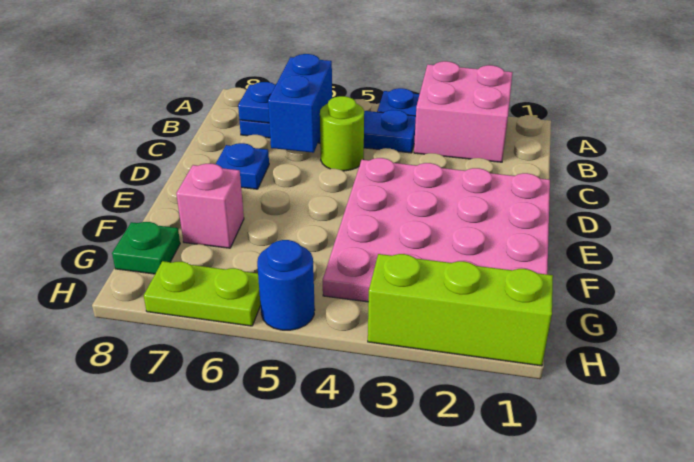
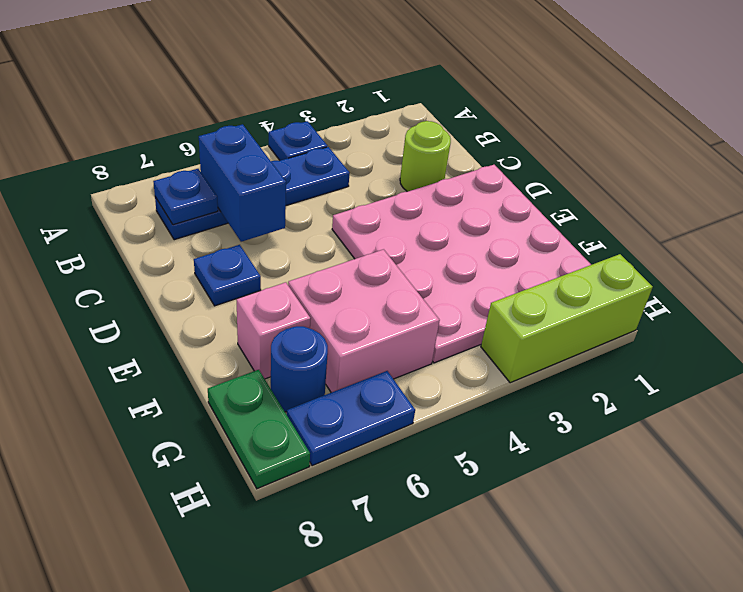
pink brick A2:B3 level 1 -> pink brick F5:G6 level 1
lime round brick C5 level 1 -> lime round brick C2 level 1
green plate G8 level 1 -> green plate G8:H8 level 1
blue round brick H5 level 1 -> blue round brick G7 level 1
lime plate H6:H7 level 1 -> blue plate H6:H7 level 1

